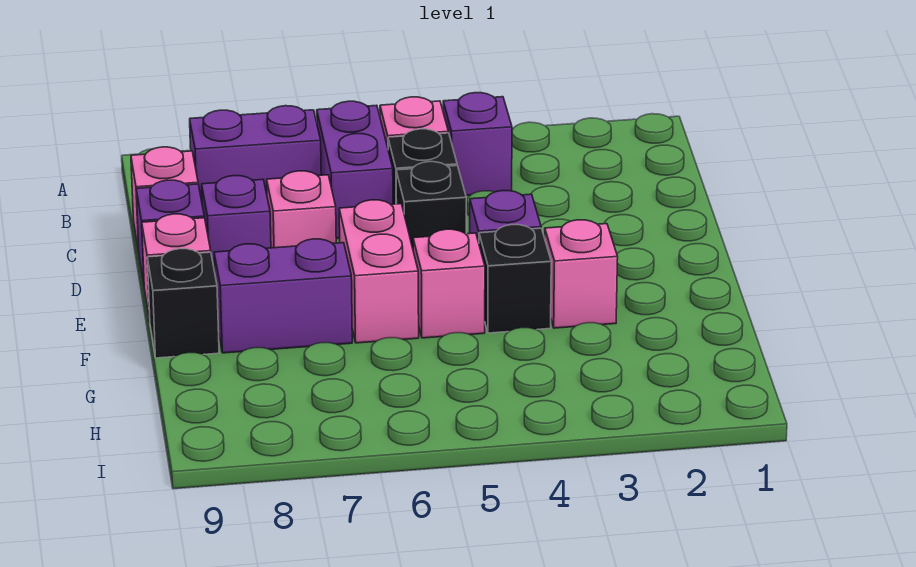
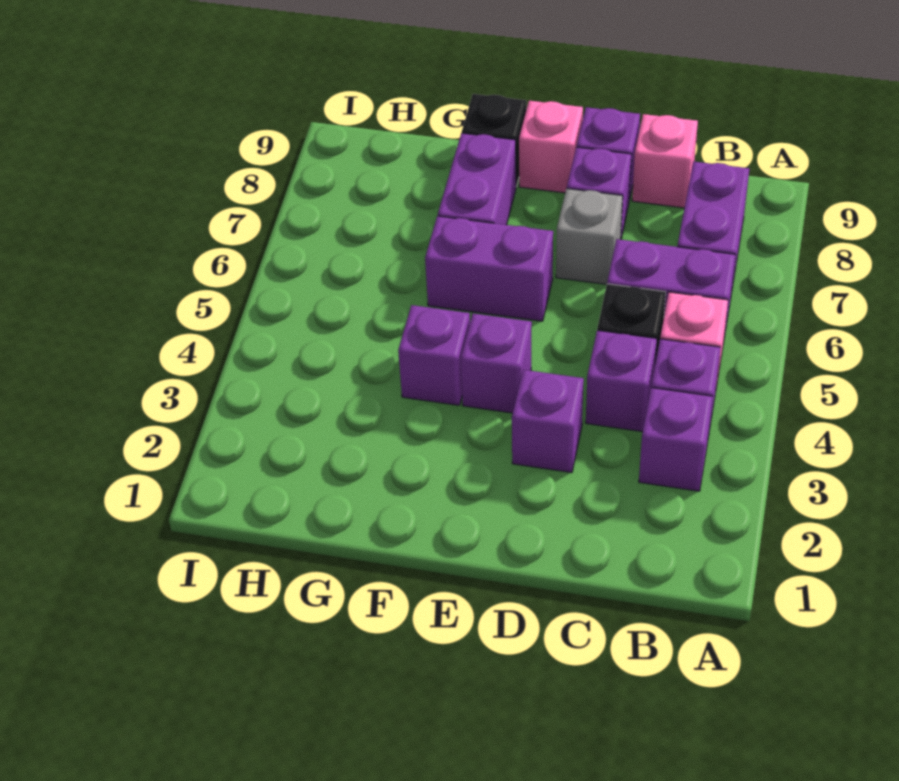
none -> purple brick B3 level 1
none -> purple brick C4 level 1
none -> purple brick D3 level 1
black brick D5 level 1 -> none
pink brick D7 level 1 -> grey brick D7 level 1
pink brick E6:F6 level 1 -> purple brick E6:F6 level 1
pink brick F3 level 1 -> none
black brick F4 level 1 -> purple brick F4 level 1
pink brick F5 level 1 -> none

